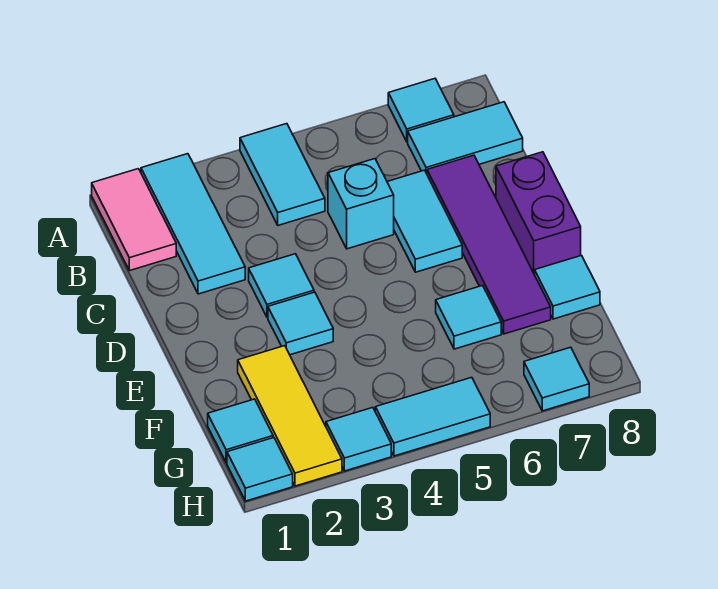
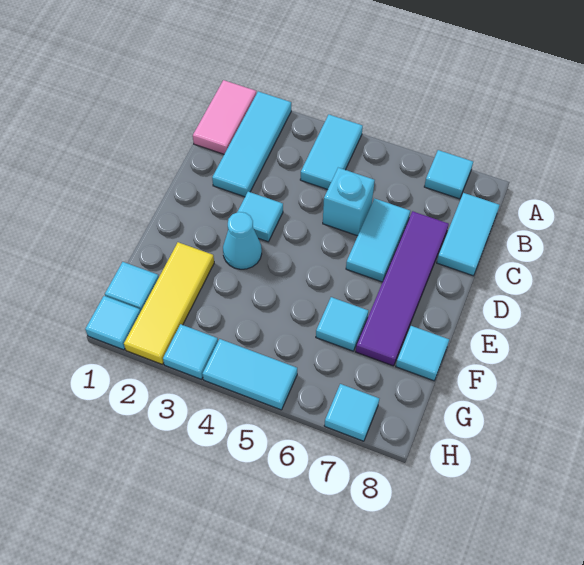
cyan tile B7:B8 level 1 -> cyan tile B8:C8 level 1
purple brick D8:E8 level 1 -> none
cyan tile E3 level 1 -> cyan cone E3 level 1

